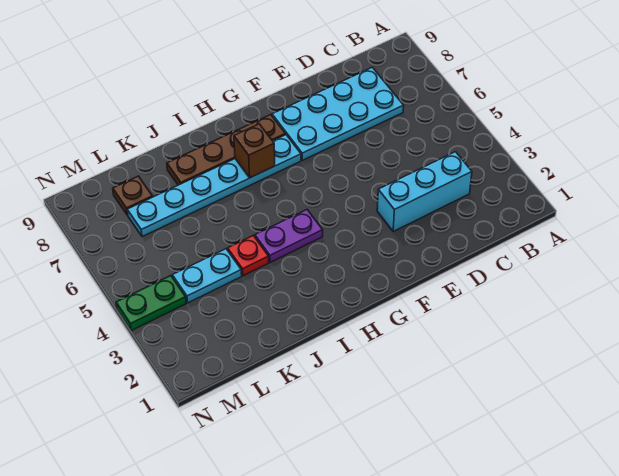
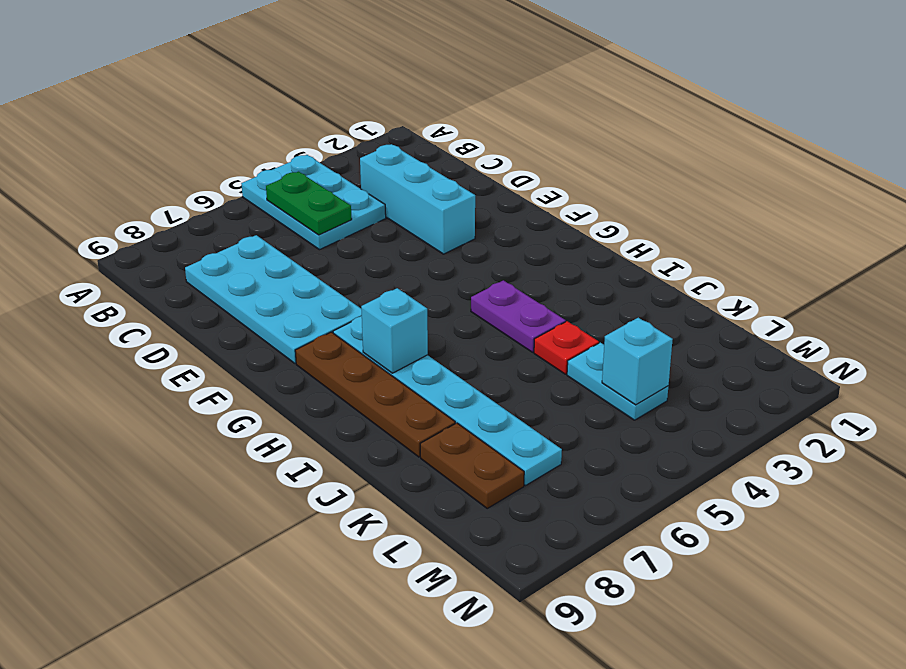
none -> cyan plate A4:C5 level 1
brown brick H7 level 2 -> cyan brick H7 level 2
none -> cyan brick L4 level 2
brown plate L8 level 1 -> brown plate K8:L8 level 1
green plate M4:N4 level 1 -> green plate B5:C5 level 2

